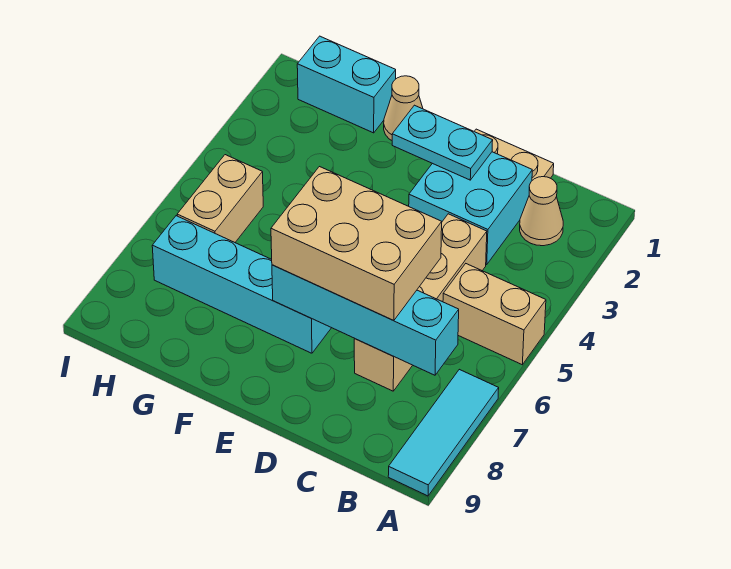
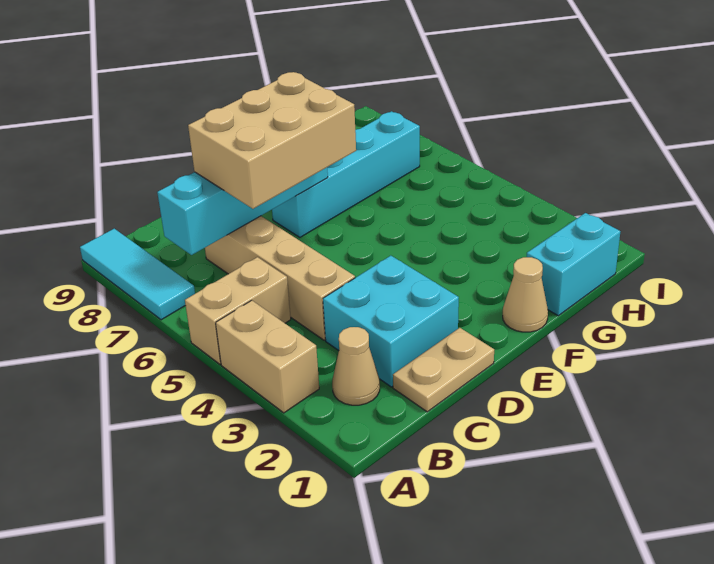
cyan plate D2:E2 level 2 -> none
tan brick H5:H6 level 1 -> tan brick A3:A4 level 1

